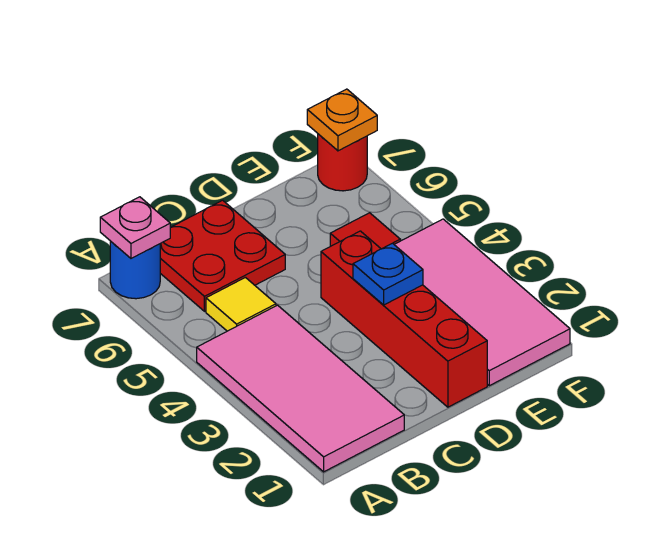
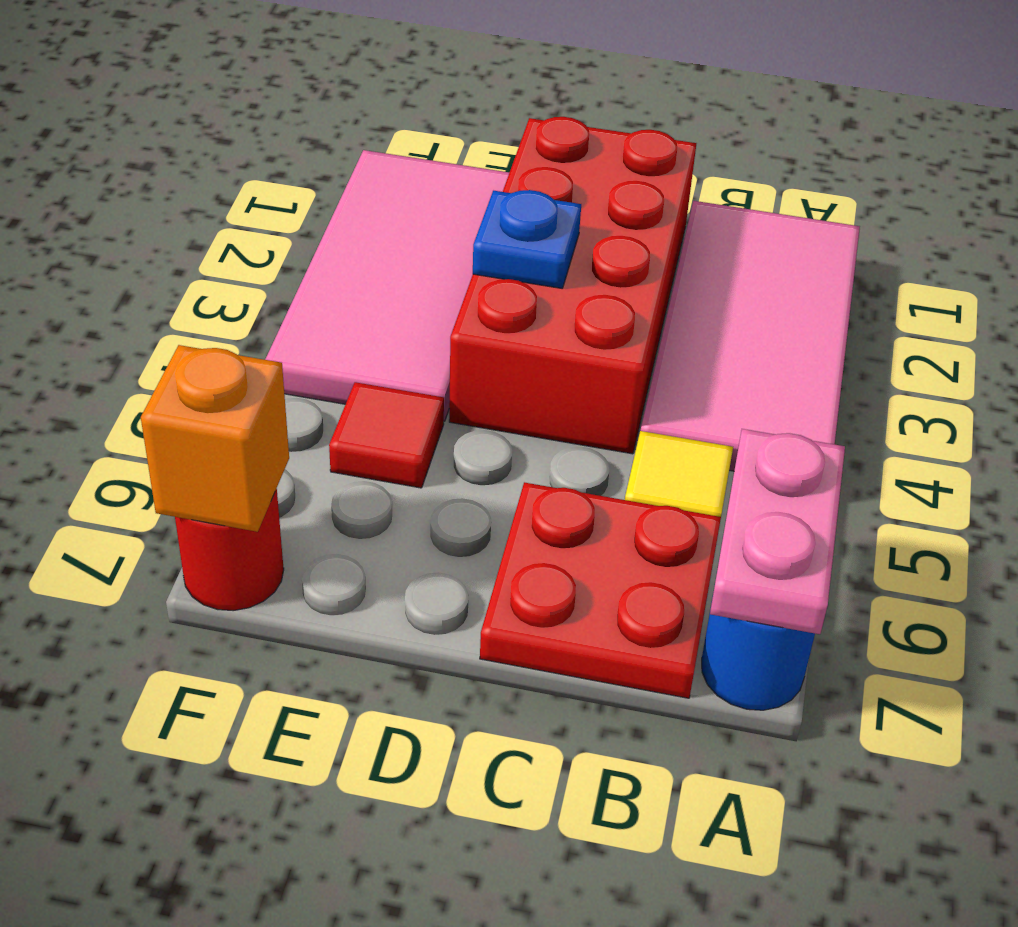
pink plate A7 level 2 -> pink plate A6:A7 level 2
red brick D1:D4 level 1 -> red brick C1:D4 level 1
orange plate F7 level 2 -> orange brick F7 level 2

